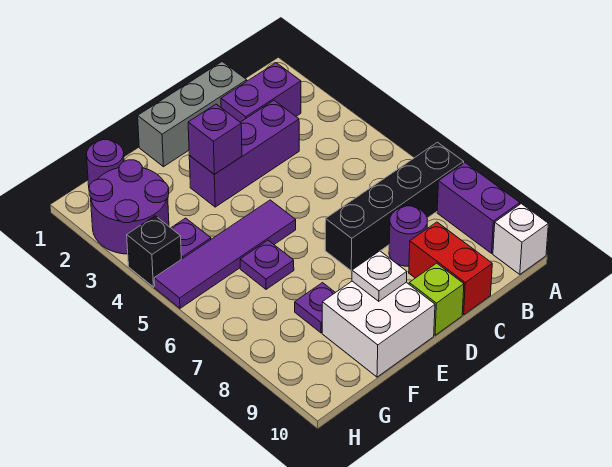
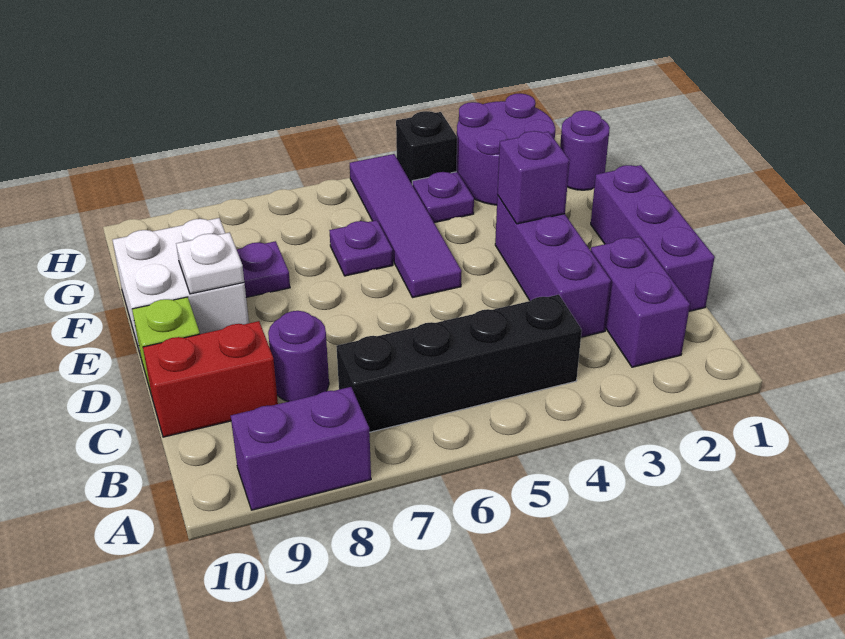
black brick A7:D7 level 1 -> black brick B4:B7 level 1
white brick A10 level 1 -> none
grey brick C1:E1 level 1 -> purple brick C1:E1 level 1

